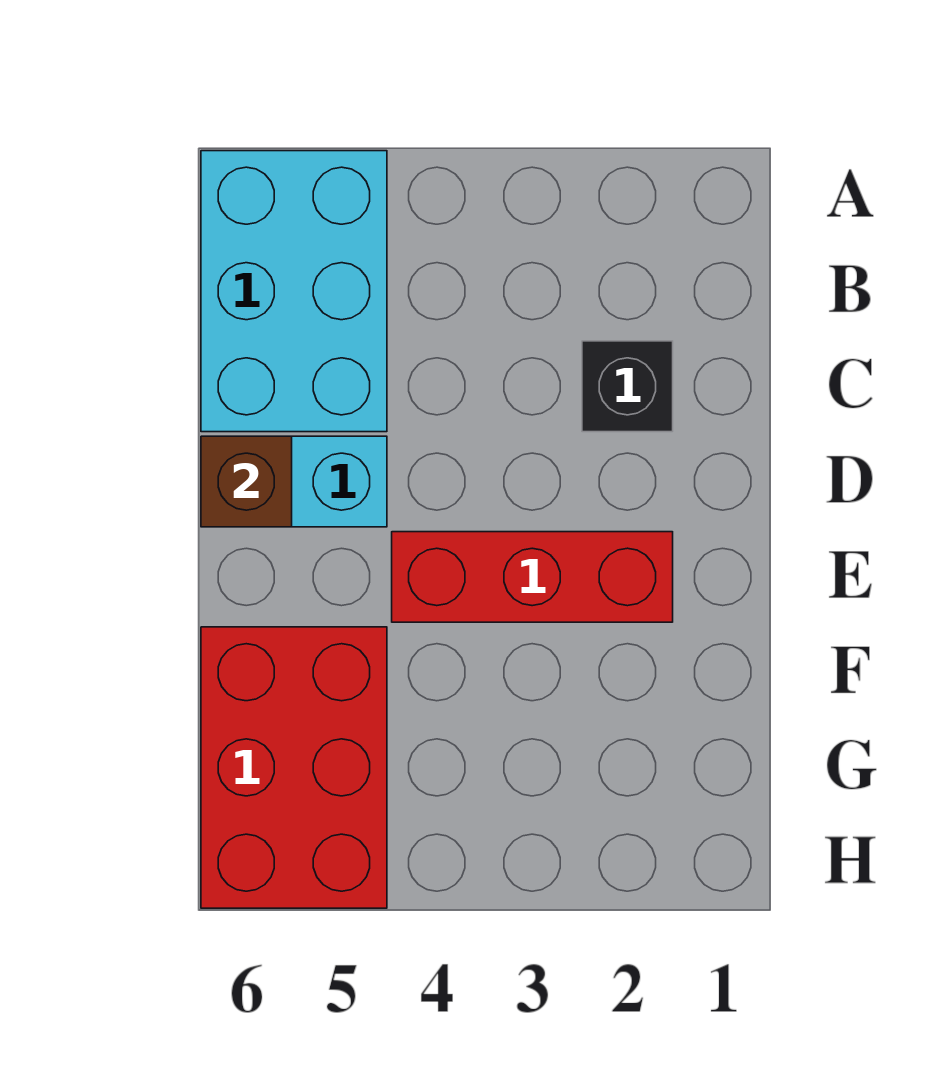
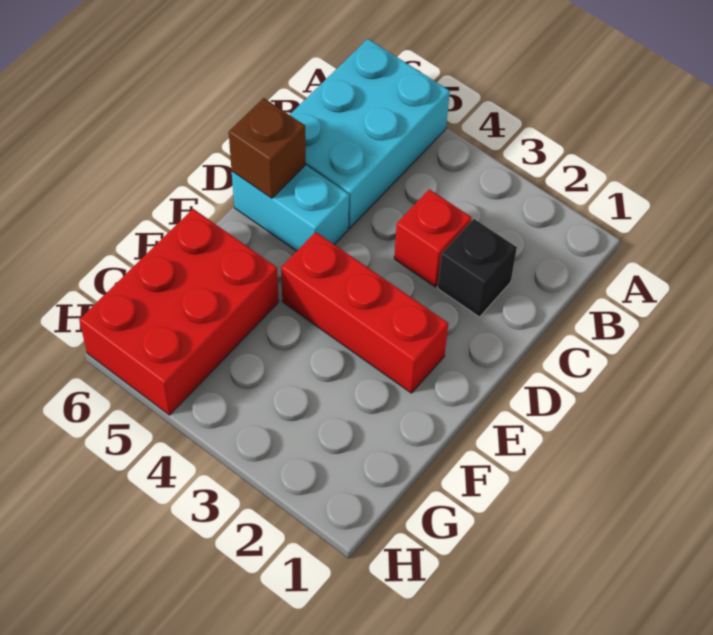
none -> red brick C3 level 1

